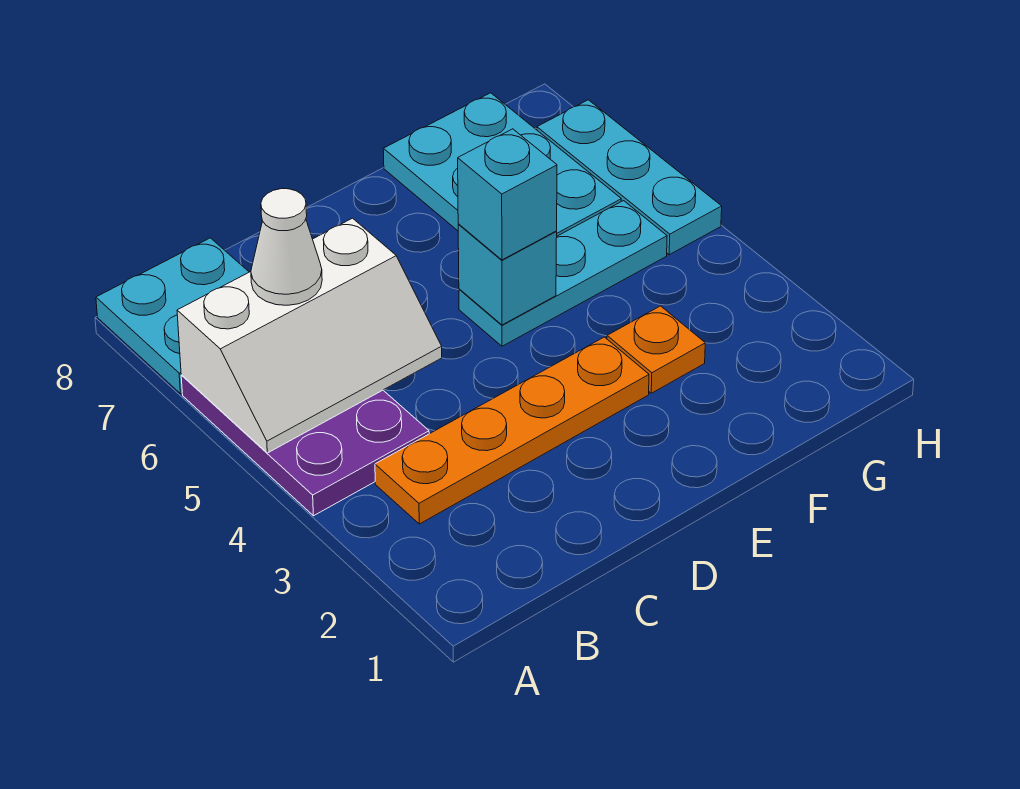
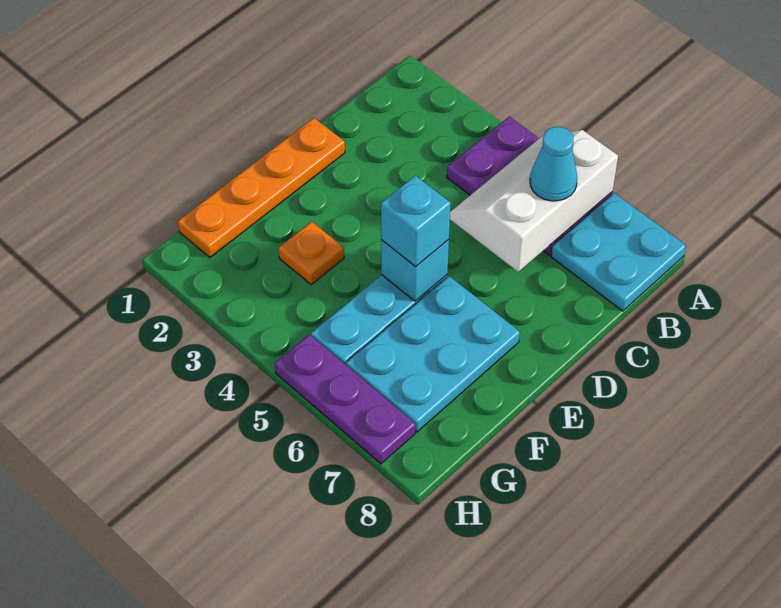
orange plate B3:E3 level 1 -> orange plate D1:G1 level 1
white cone B6 level 3 -> cyan cone B6 level 3
cyan plate F6:G8 level 1 -> cyan plate E6:G7 level 1
cyan plate H5:H7 level 1 -> purple plate H5:H7 level 1

